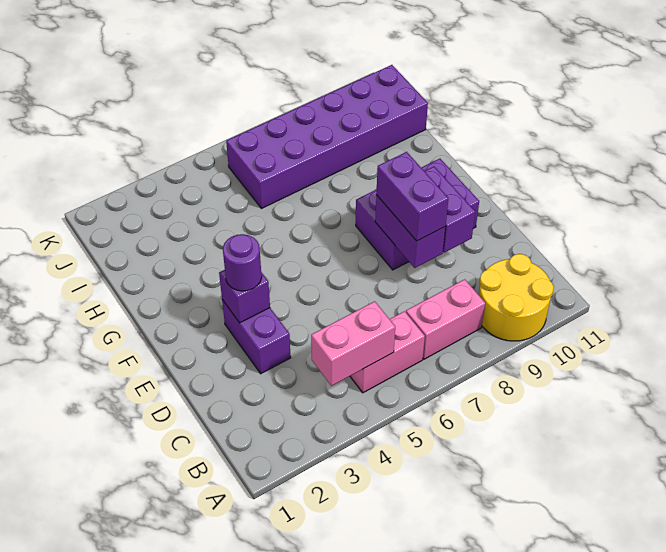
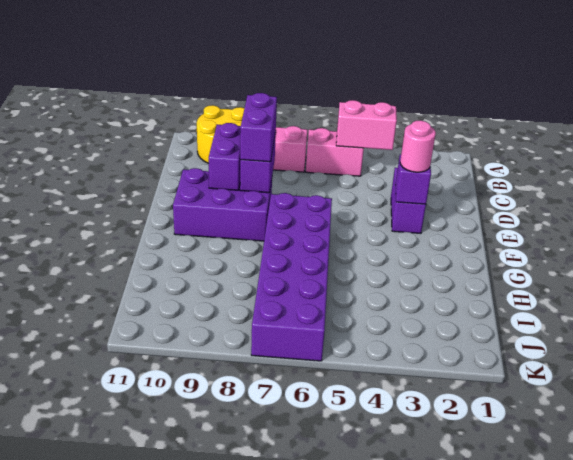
purple round brick E3 level 3 -> pink round brick E3 level 3
purple brick I6:J11 level 1 -> purple brick F6:K7 level 1

